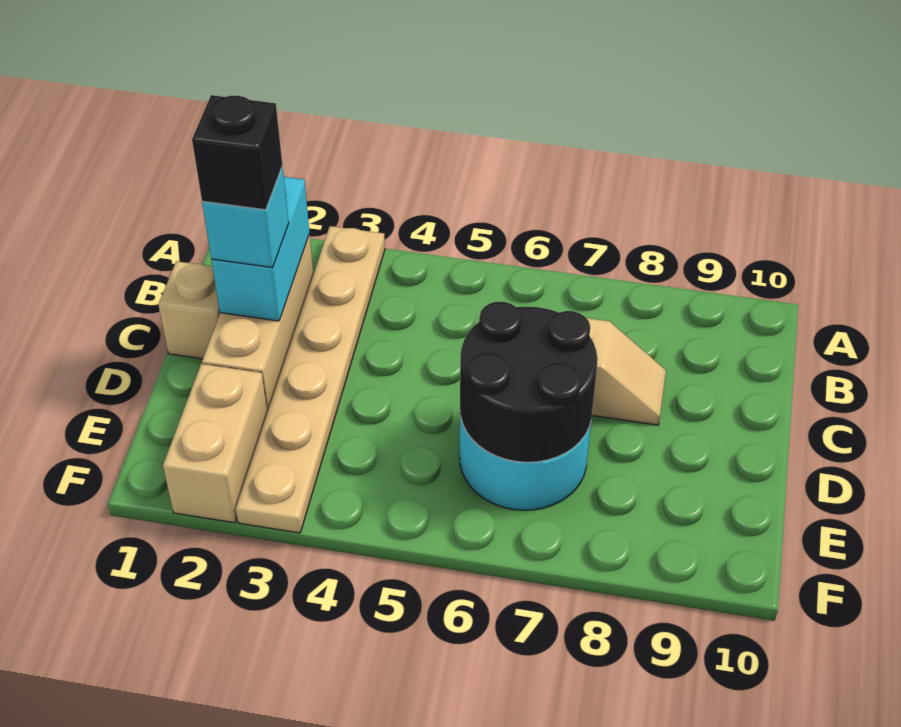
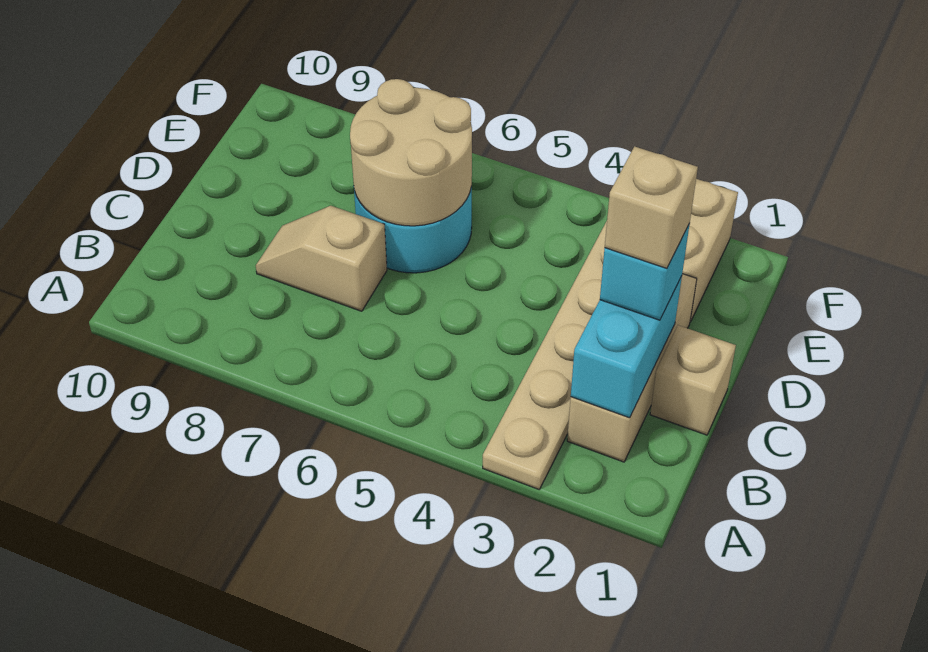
black brick C2 level 4 -> tan brick C2 level 4
black round brick D6:E7 level 2 -> tan round brick D6:E7 level 2

